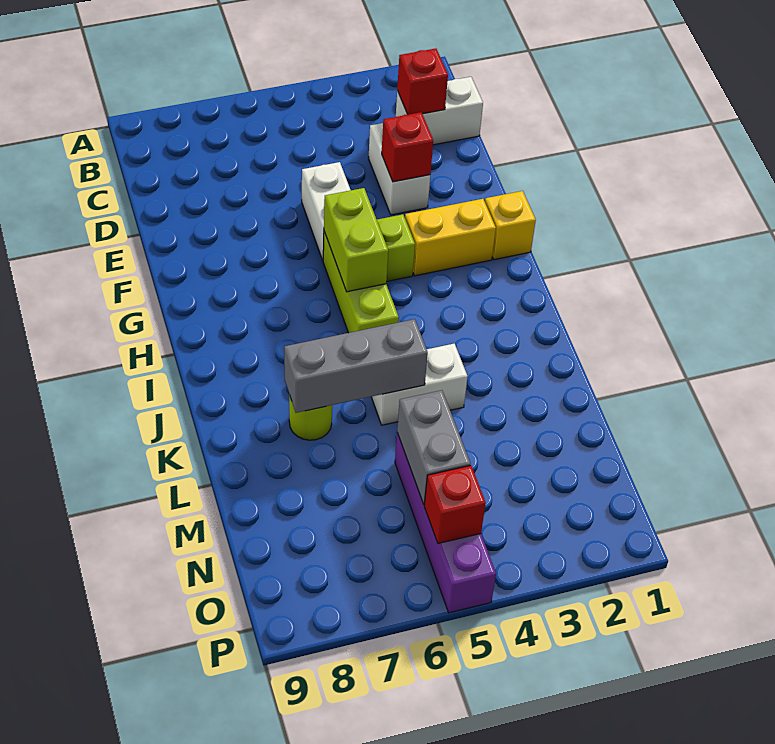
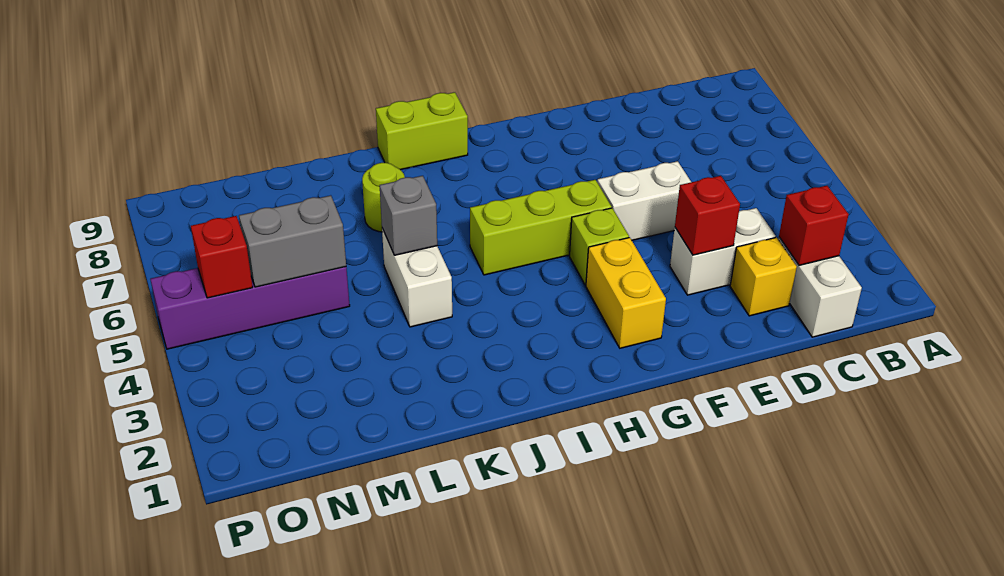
yellow brick G1 level 1 -> yellow brick D2 level 1
lime brick G5:H5 level 2 -> lime brick I9:J9 level 1
grey brick K5:K7 level 2 -> grey brick K5 level 2

